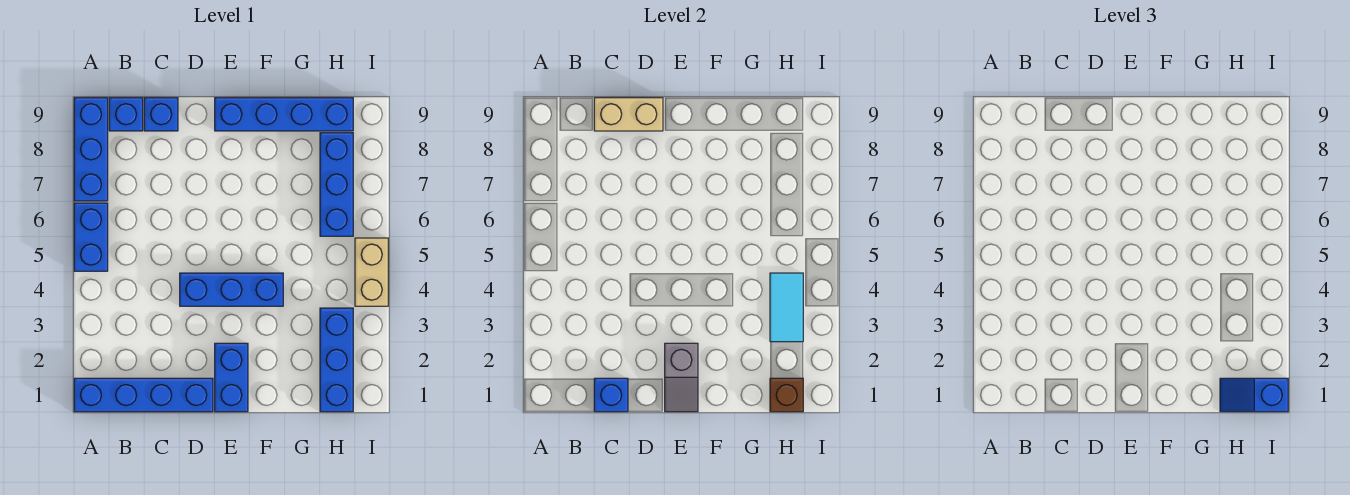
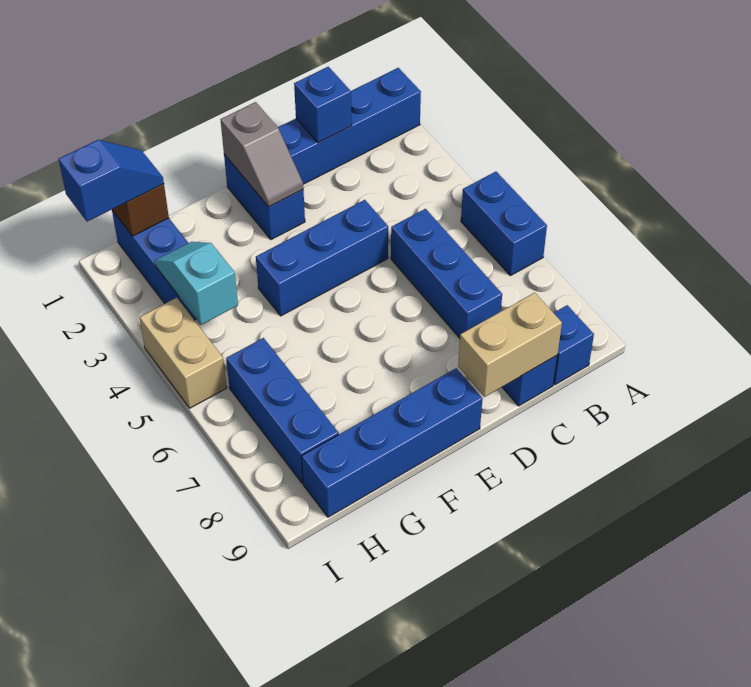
blue brick A7:A9 level 1 -> blue brick C5:C7 level 1
grey slope E1:E2 level 2 top 2 -> grey slope E1:E2 level 2 top 1
cyan tile H3:H4 level 2 -> cyan slope H3:H4 level 2 top 4

